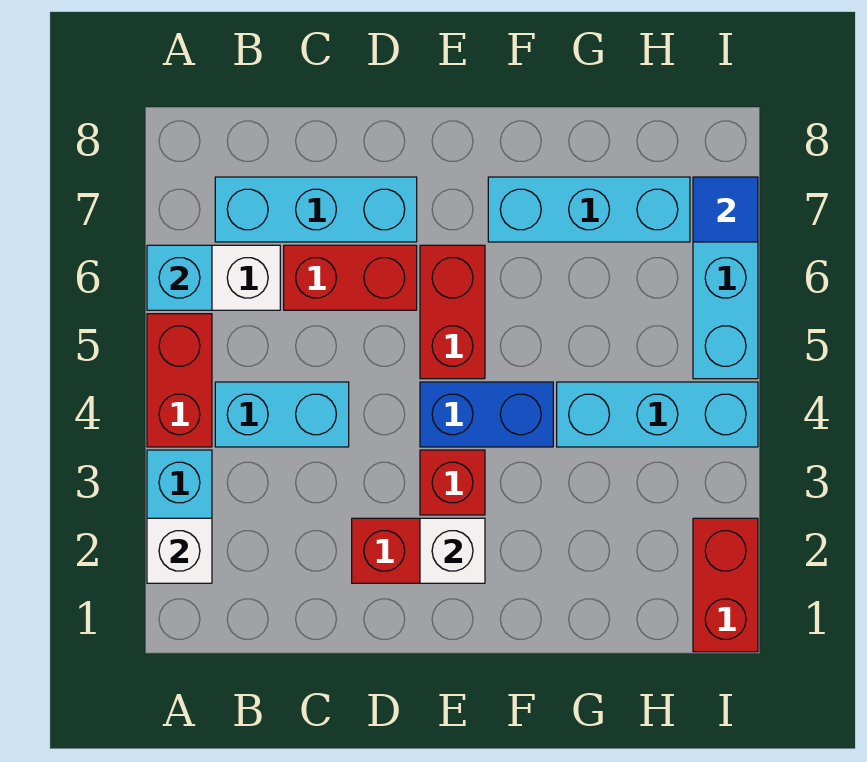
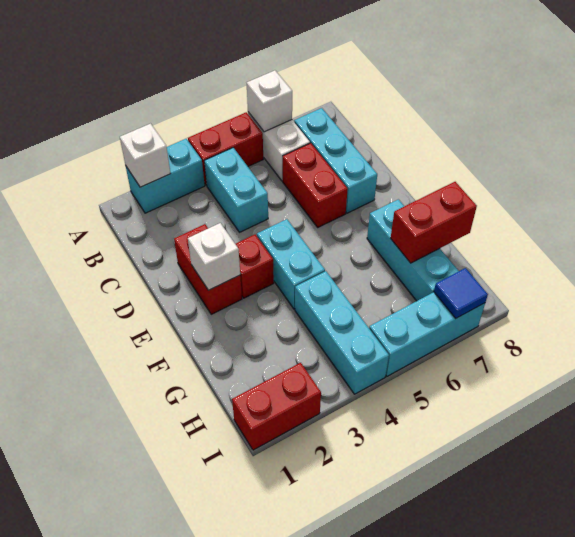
cyan brick A6 level 2 -> white brick A6 level 2
blue brick E4:F4 level 1 -> cyan brick E4:F4 level 1
red brick E5:E6 level 1 -> red brick G7:G8 level 2

